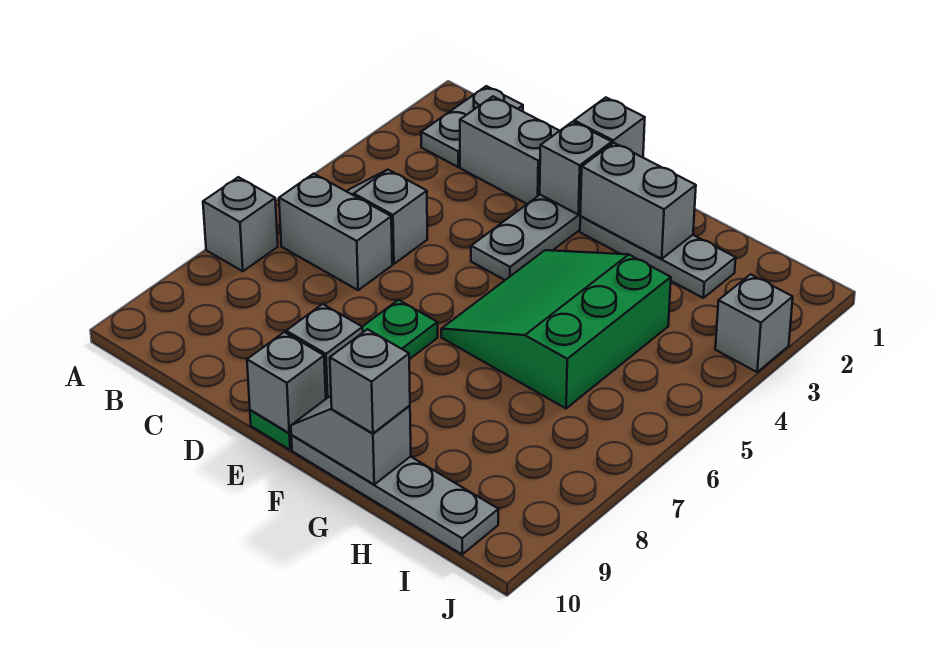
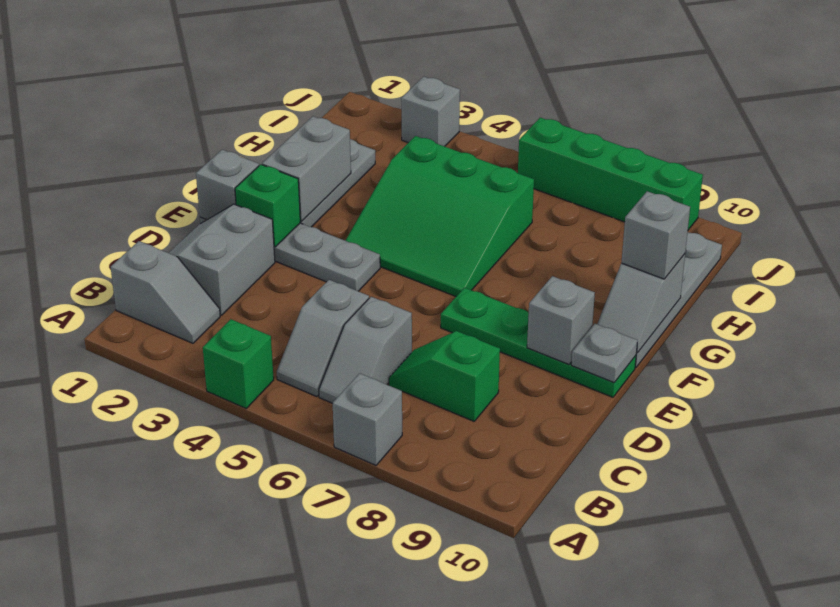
none -> green brick A4 level 1
grey plate B1:B2 level 1 -> grey slope B1:B2 level 1 top 1
grey brick B6:C6 level 1 -> grey slope B6:C6 level 1 top C
none -> green slope C7:C8 level 1 top 8
grey brick E2 level 2 -> green brick E2 level 2
grey brick E10 level 2 -> grey plate E10 level 2
none -> green brick J6:J9 level 1

